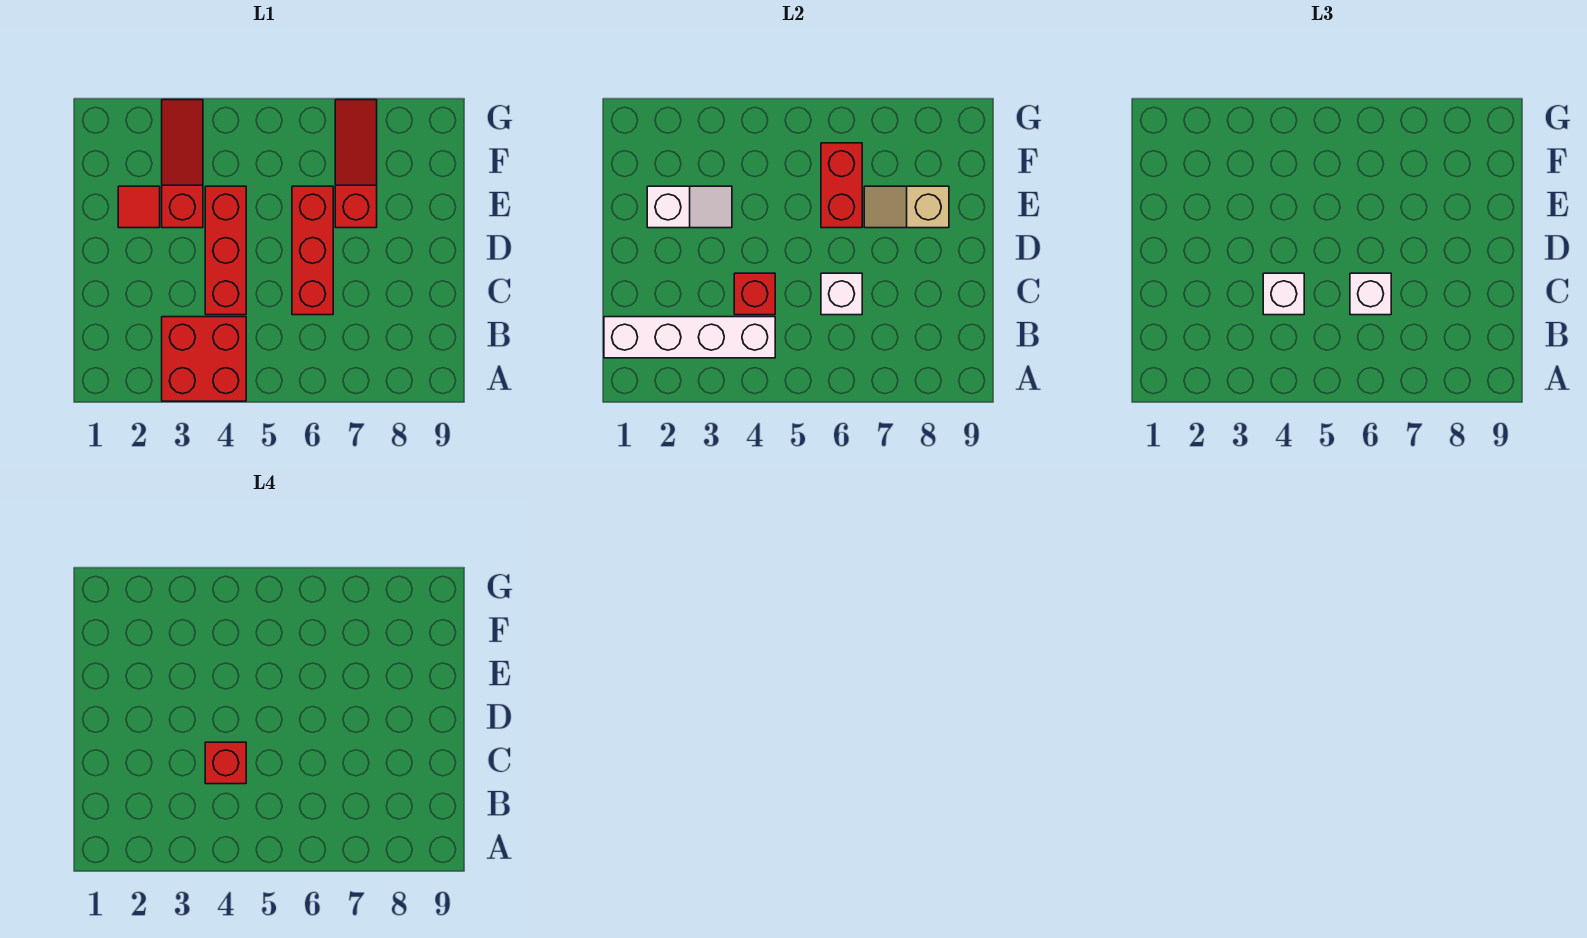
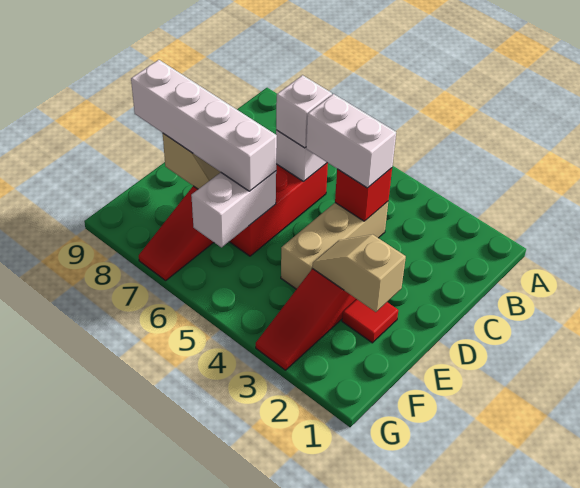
red brick A3:B4 level 1 -> none
white brick B1:B4 level 2 -> white brick E6:E9 level 3
red brick C4:E4 level 1 -> tan brick C4:E4 level 1
white brick C4 level 3 -> white brick C4:C5 level 3
red brick C4 level 4 -> none
white slope E2:E3 level 2 top 2 -> tan slope E2:E3 level 2 top 2
red brick E6:F6 level 2 -> white brick E6:F6 level 2

